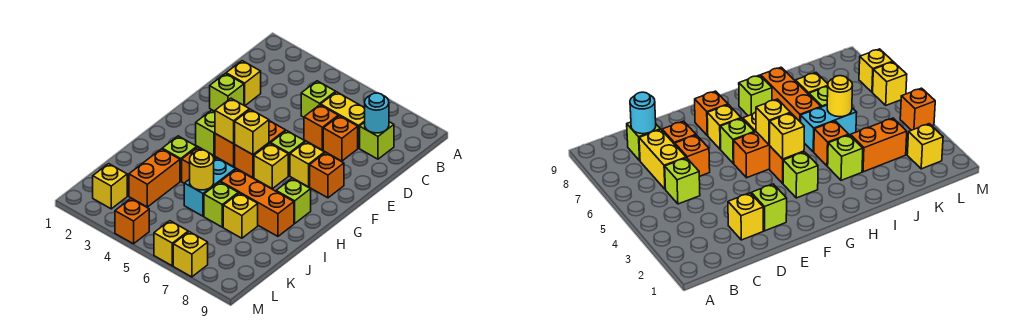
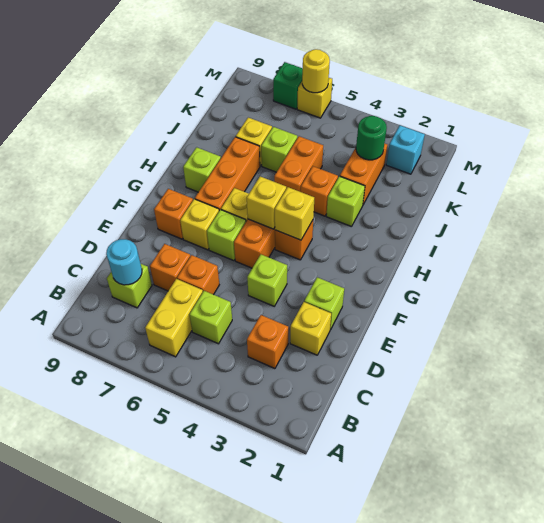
yellow brick C6:C7 level 1 -> yellow brick B6:C6 level 1
lime brick G3 level 1 -> lime brick E4 level 1
cyan brick I5:J5 level 1 -> orange brick I5:J5 level 1
orange brick I6:I8 level 1 -> orange brick G7:I7 level 1
yellow round brick J5 level 2 -> yellow round brick M6 level 2
none -> green round brick K3 level 2
yellow brick L2 level 1 -> cyan brick L2 level 1
orange brick M4 level 1 -> orange brick C3 level 1
yellow brick M7 level 1 -> green brick M7 level 1

